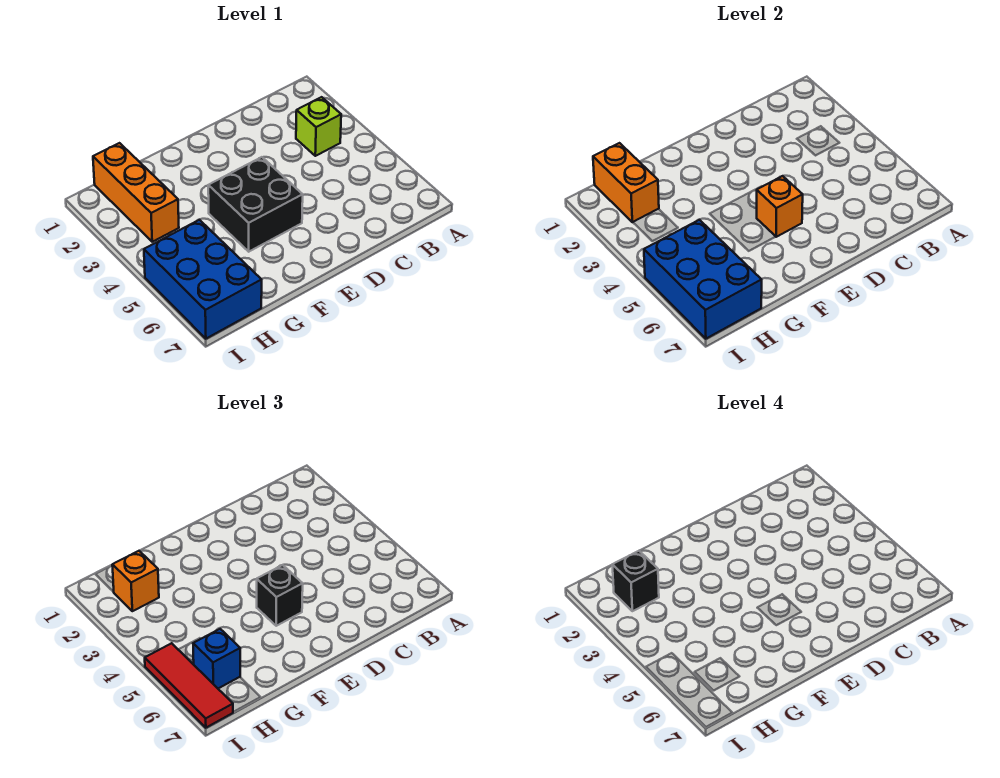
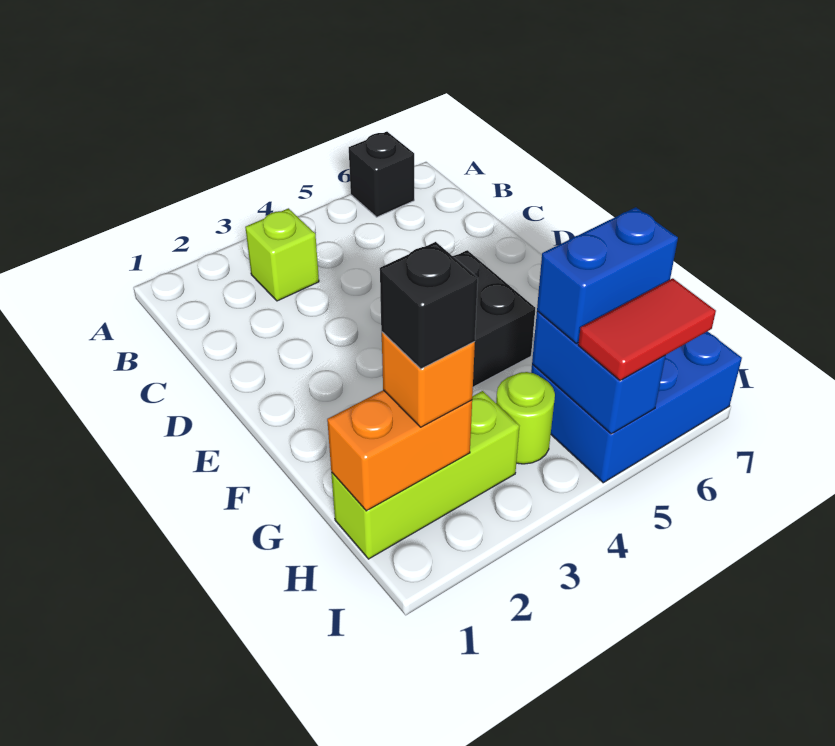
orange brick E5 level 2 -> none
black brick E5 level 3 -> black brick A6 level 1
orange brick H1:H3 level 1 -> lime brick H1:H3 level 1
none -> lime round brick H4 level 1
blue brick H5:I7 level 2 -> blue brick H5:I5 level 2
blue brick H6 level 3 -> blue brick H5:H6 level 3
red tile I5:I7 level 3 -> red tile I5:I6 level 3

